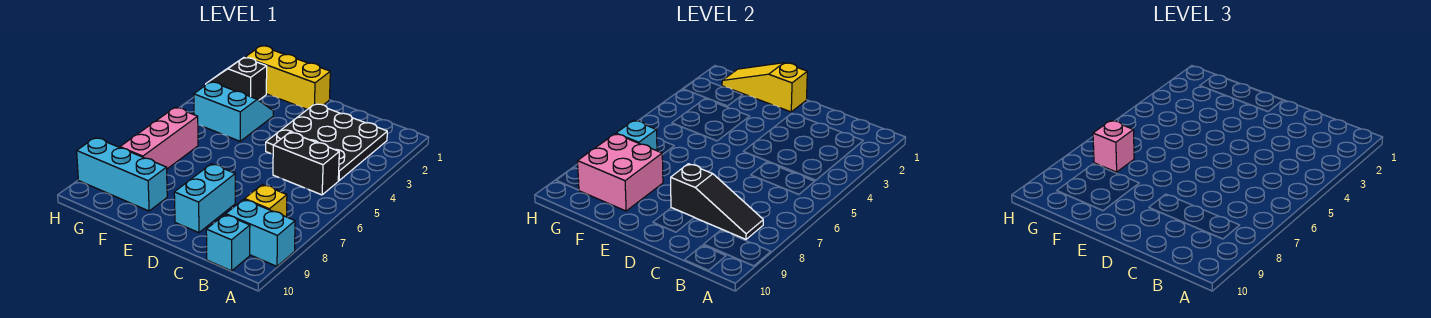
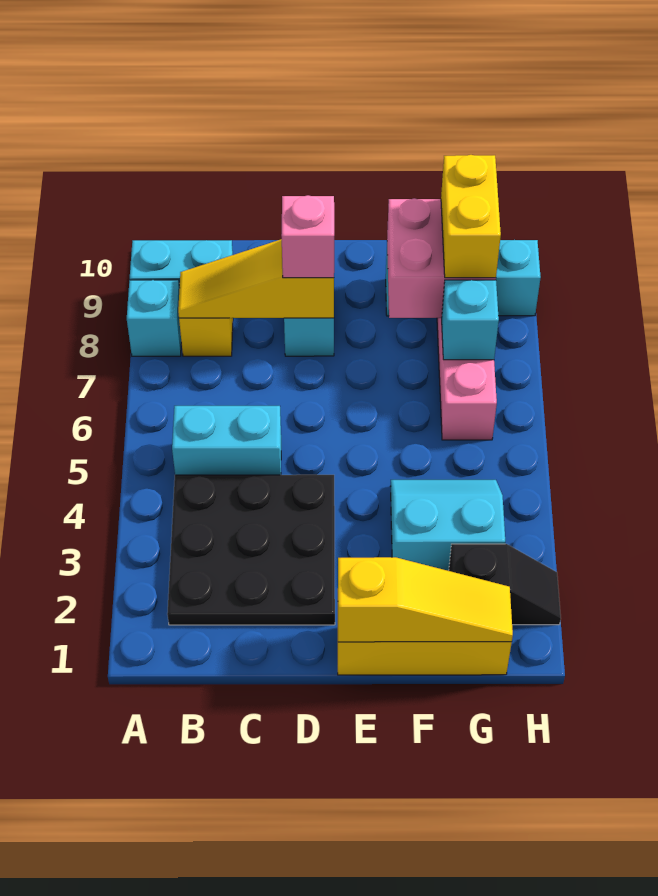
black brick B5:C5 level 1 -> cyan brick B5:C5 level 1
black slope B8:D8 level 2 top D -> yellow slope B8:D8 level 2 top D
cyan brick B10 level 1 -> cyan brick A8 level 1
cyan slope F3:G4 level 1 top 4 -> cyan slope F3:G4 level 1 top 3
pink brick G7 level 3 -> pink brick D8 level 3
none -> yellow brick G8:G9 level 3

